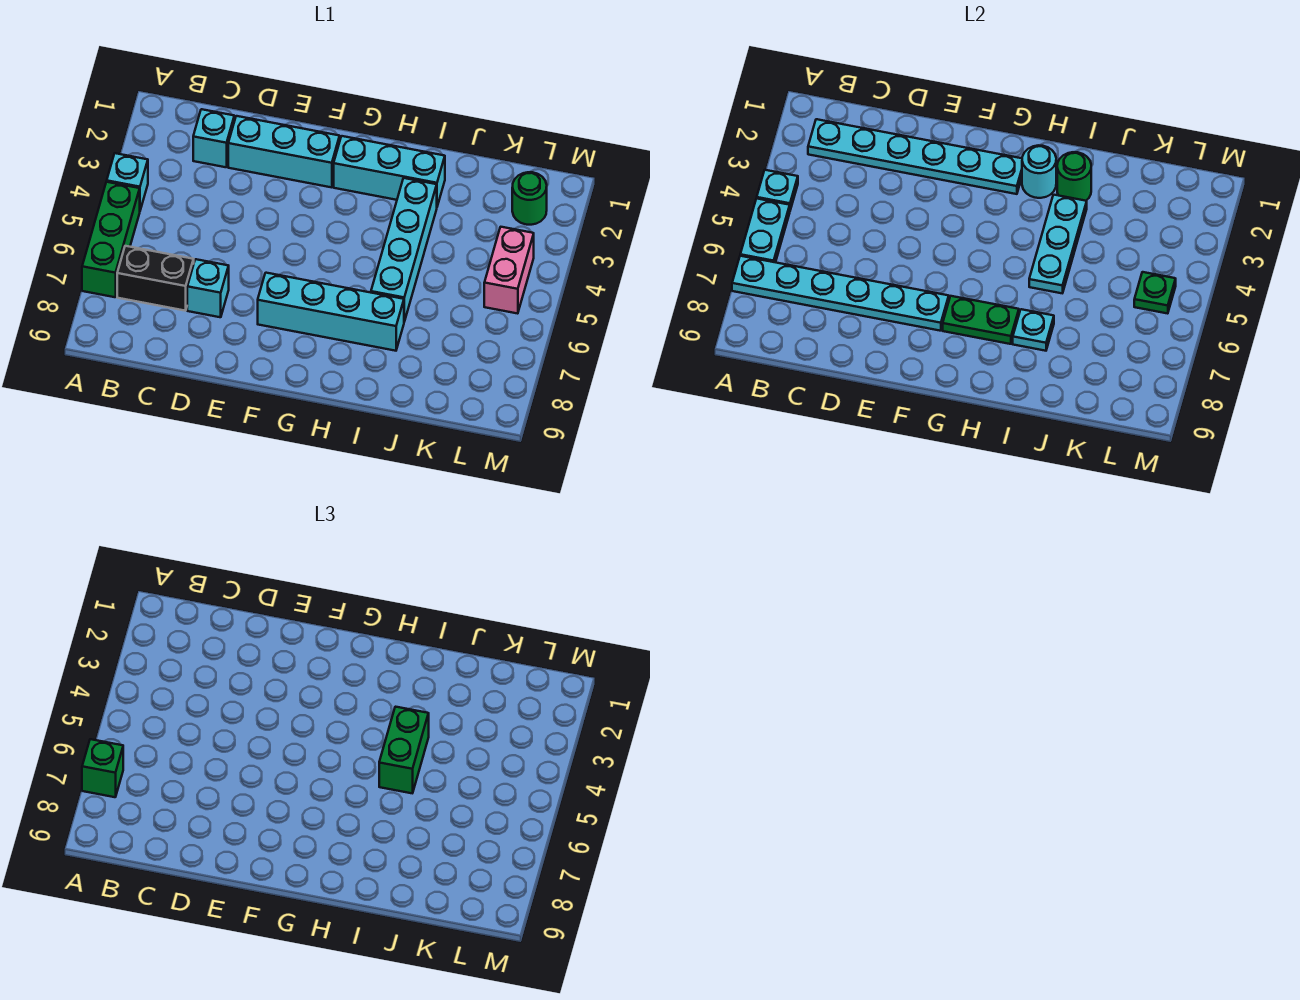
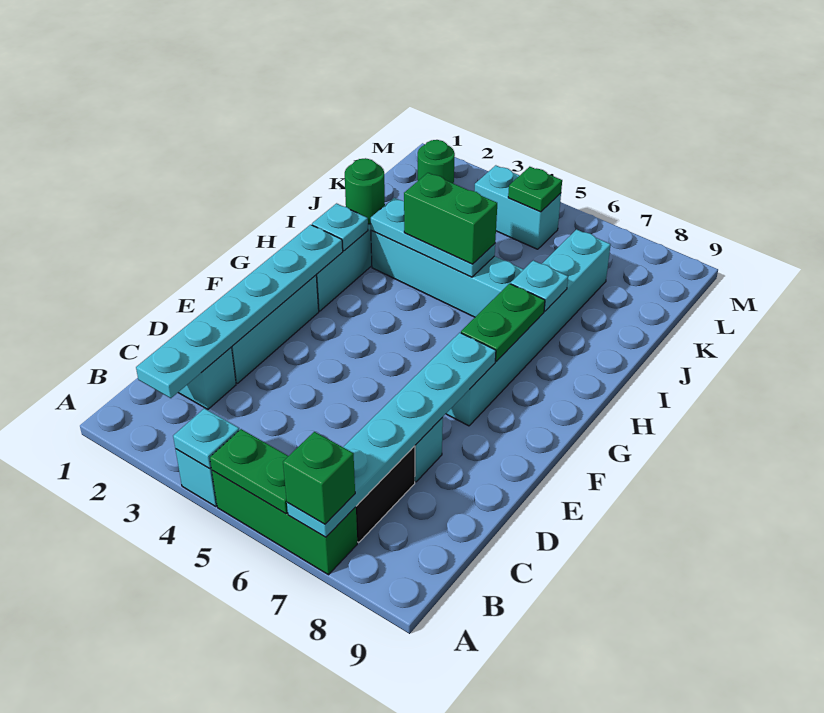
cyan plate A5:A6 level 2 -> green plate A5:A6 level 2
cyan brick F7:I7 level 1 -> cyan brick F7:K7 level 1
cyan round brick H2 level 2 -> cyan plate H2 level 2
pink brick L4:L5 level 1 -> cyan brick L4:L5 level 1

